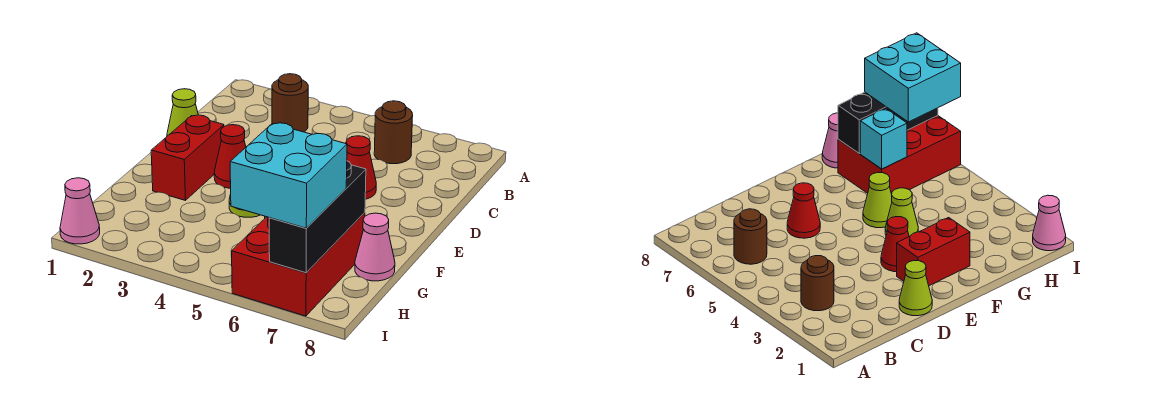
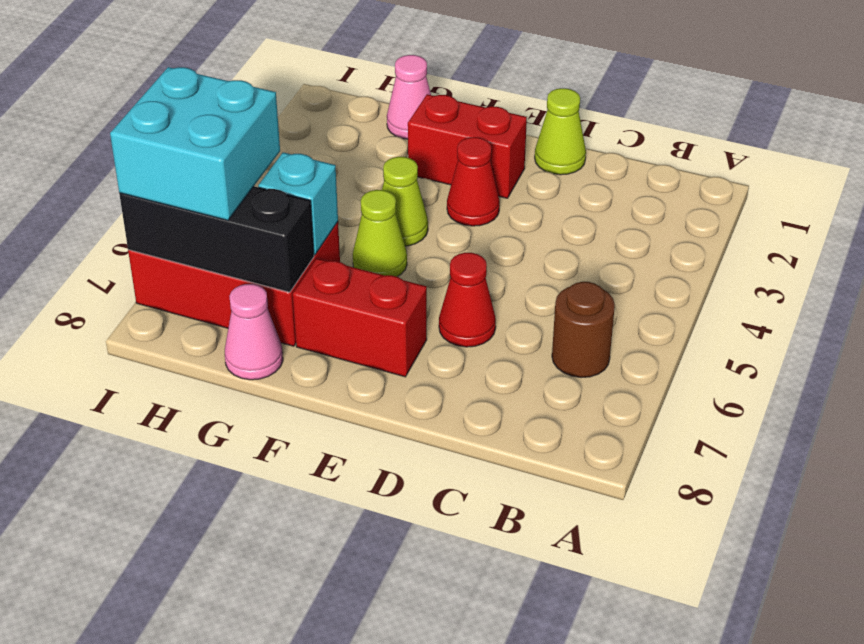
brown round brick B3 level 1 -> none
none -> red brick E7:F7 level 1
pink cone I1 level 1 -> pink cone G1 level 1

